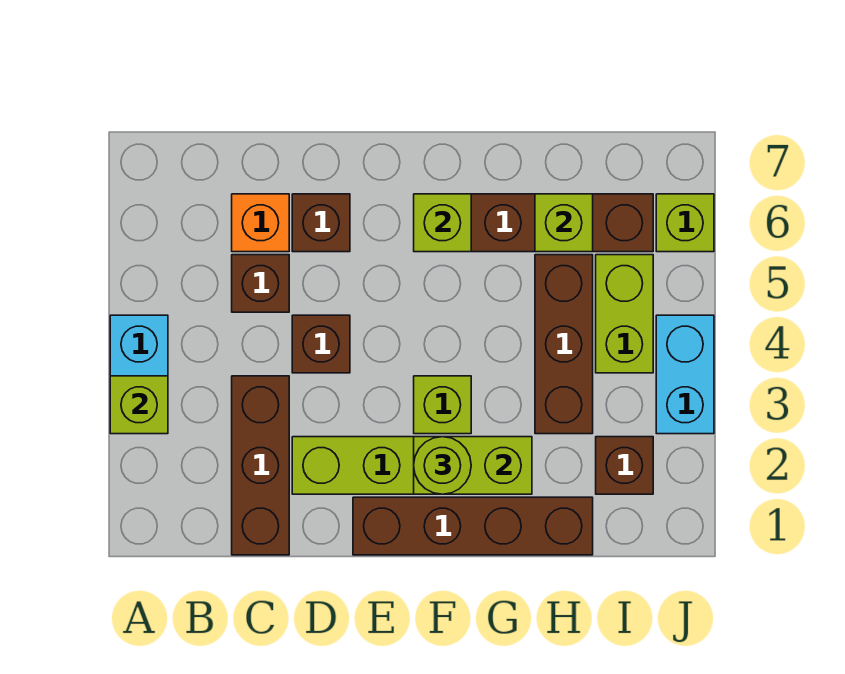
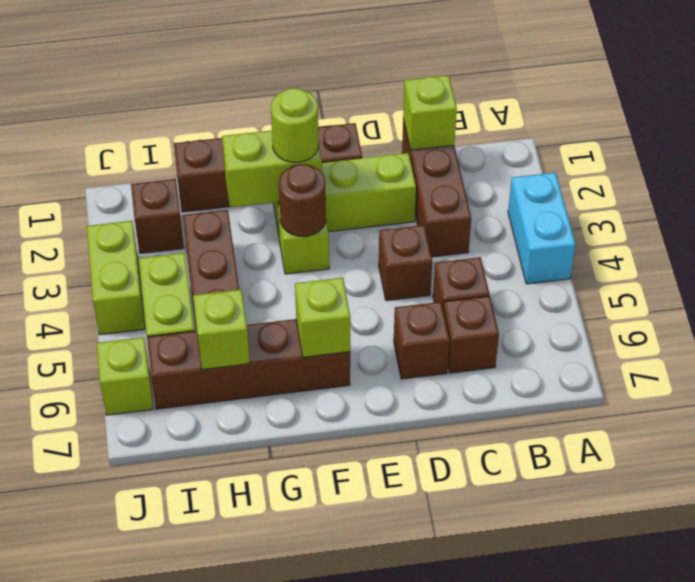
lime brick A3 level 2 -> lime brick C1 level 2
orange brick C6 level 1 -> brown brick C6 level 1
none -> brown round brick F3 level 2
cyan brick J3:J4 level 1 -> lime brick J3:J4 level 1

